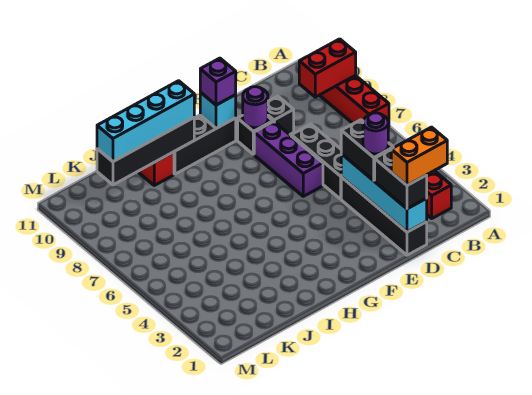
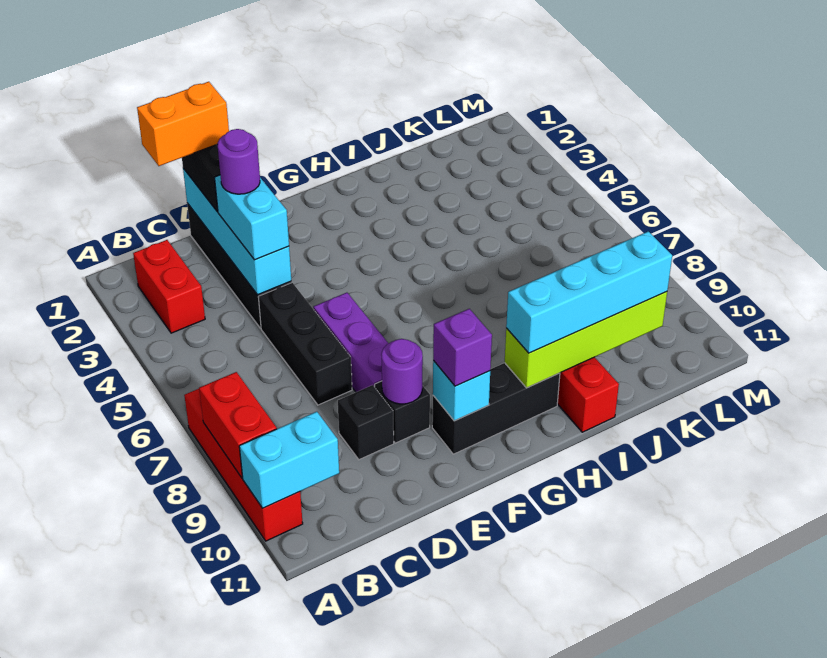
red brick A9:B9 level 2 -> red brick A8:A9 level 2
none -> cyan brick A10:B10 level 2
black brick D3:D4 level 3 -> cyan brick D3:D4 level 3
black brick H10:K10 level 2 -> lime brick H10:K10 level 2

